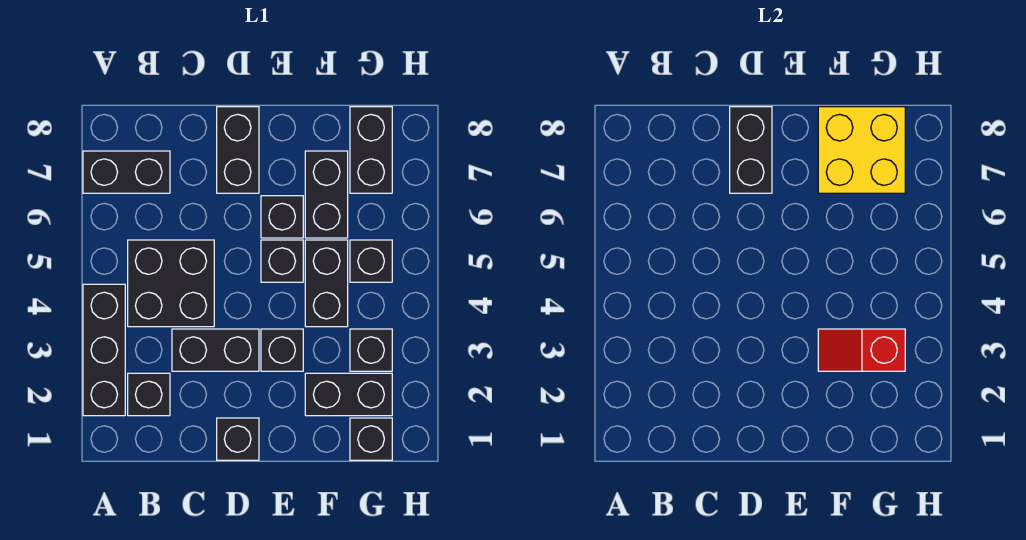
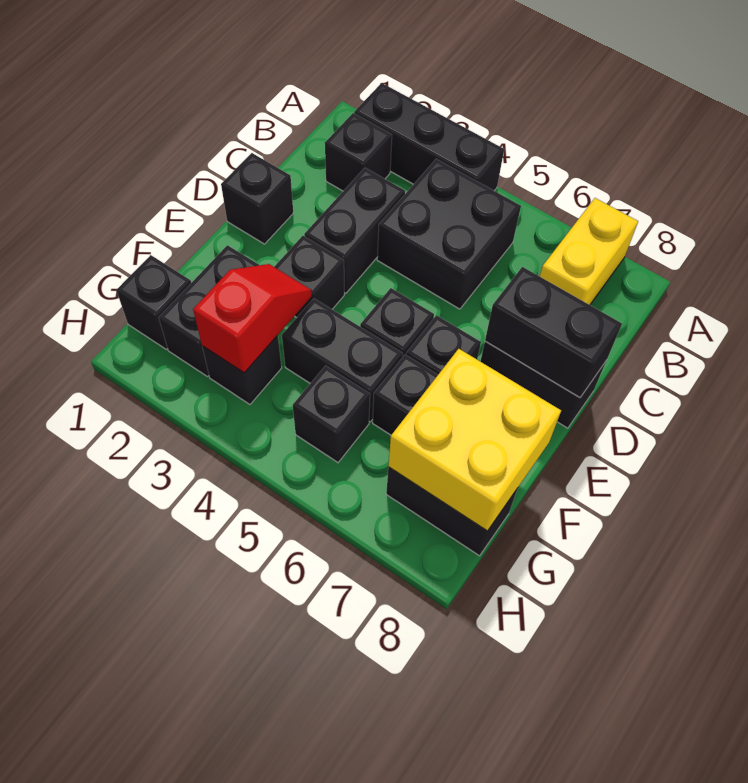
black brick A7:B7 level 1 -> yellow brick A7:B7 level 1

